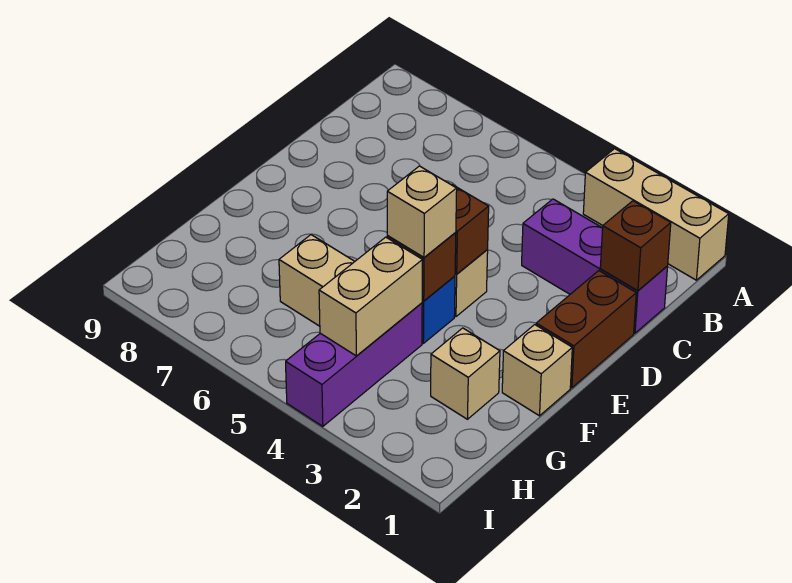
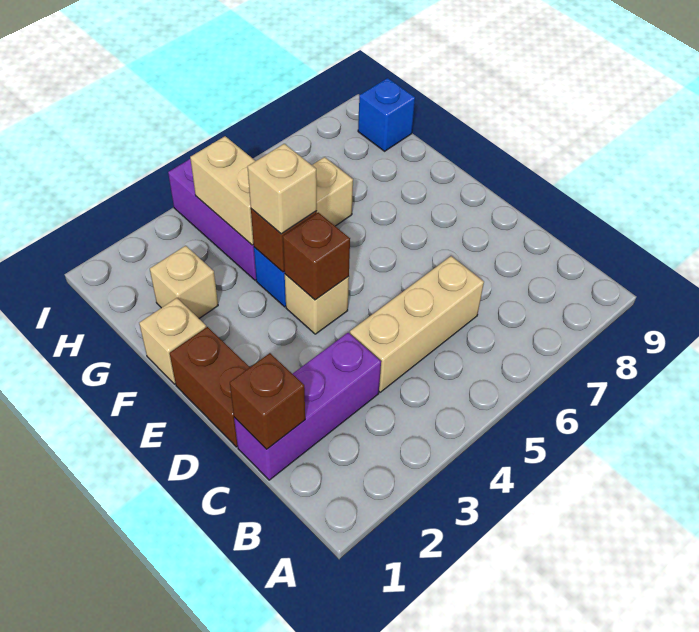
tan brick A1:A3 level 1 -> tan brick C4:C6 level 1
none -> blue brick H9 level 1

